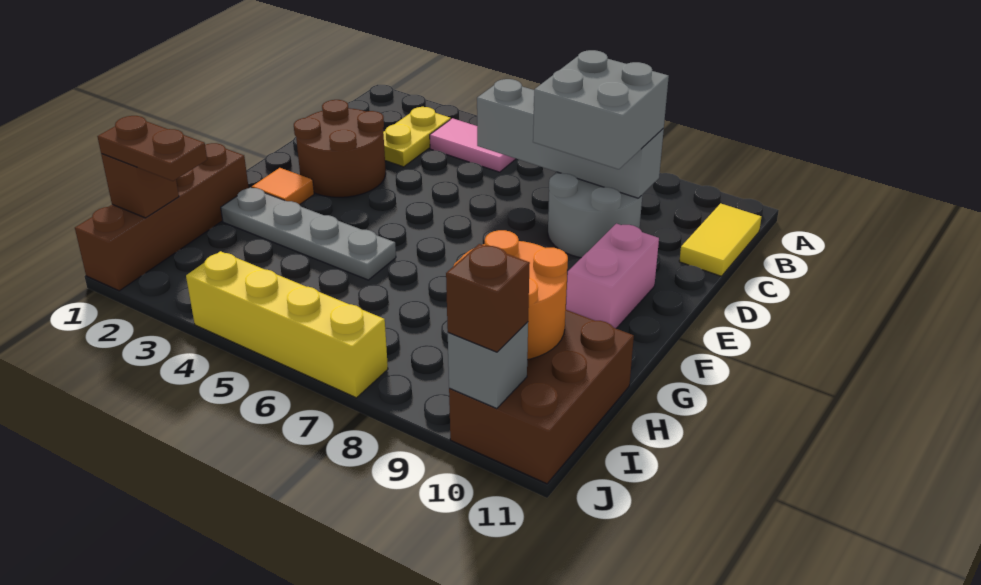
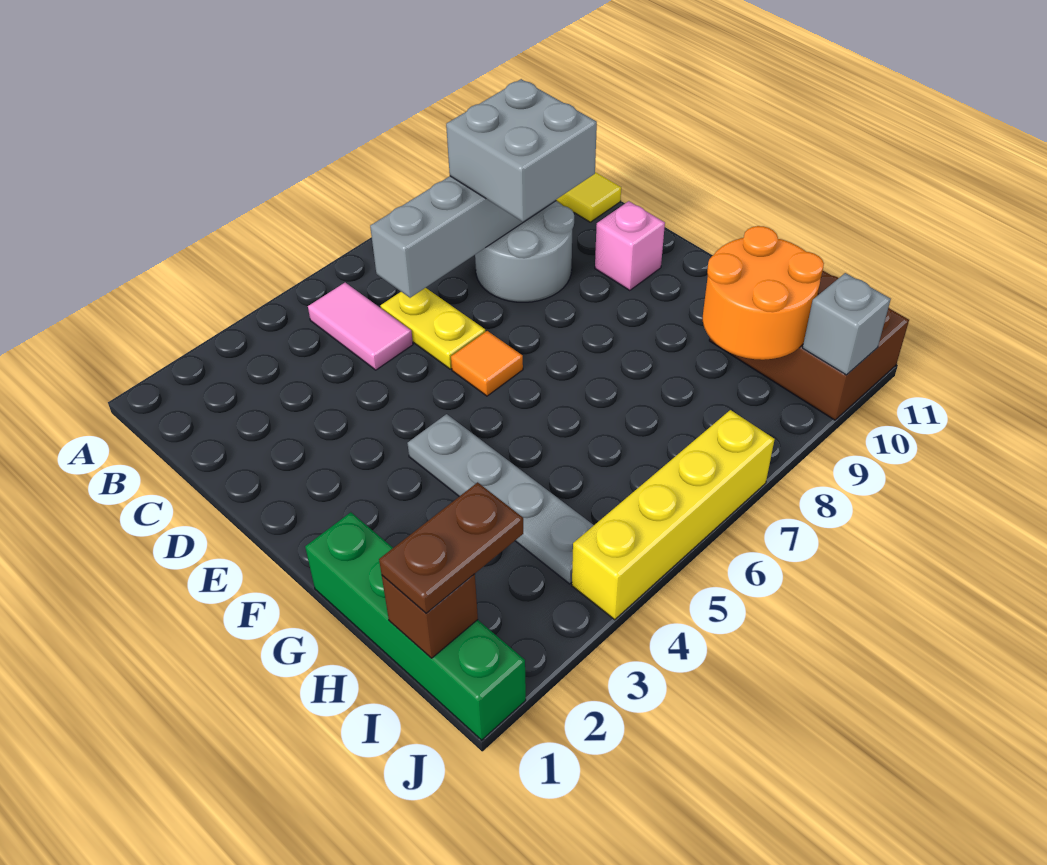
yellow plate B3:C3 level 1 -> yellow plate C6:D6 level 1
pink tile B4:B5 level 1 -> pink tile B5:C5 level 1
brown round brick D2:E3 level 1 -> none
pink brick E10:F10 level 1 -> pink brick E10 level 1
orange tile F2 level 1 -> orange tile E6 level 1
brown brick G1:J1 level 1 -> green brick G1:J1 level 1
grey plate G2:G5 level 1 -> grey plate F4:I4 level 1
brown brick J10 level 3 -> none

